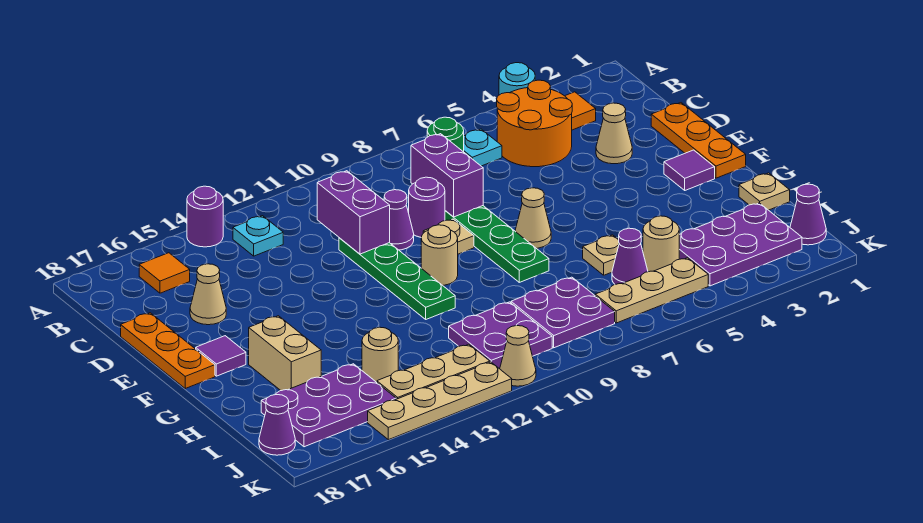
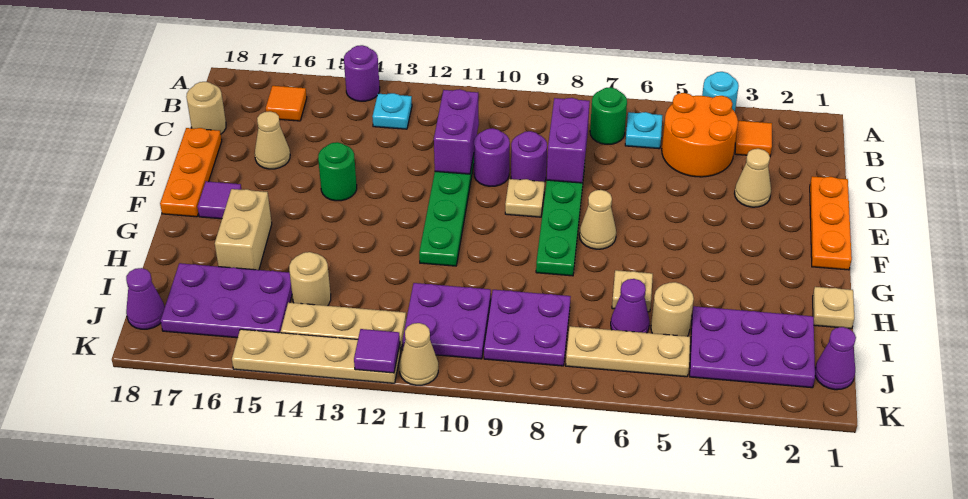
purple cone D10 level 1 -> purple round brick D10 level 1
none -> green round brick E14 level 1
purple tile F2 level 1 -> purple tile K12 level 2
tan round brick F10 level 1 -> tan round brick C18 level 1

